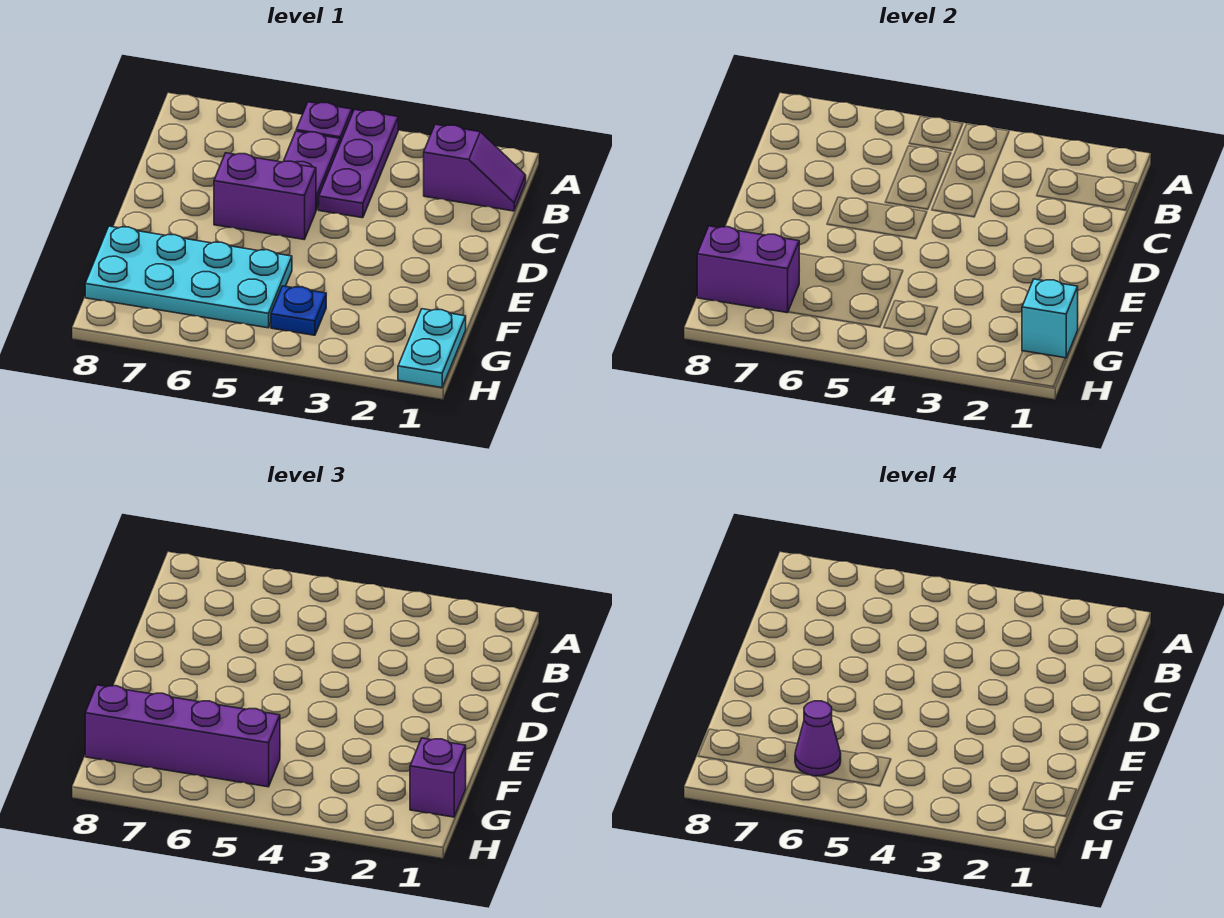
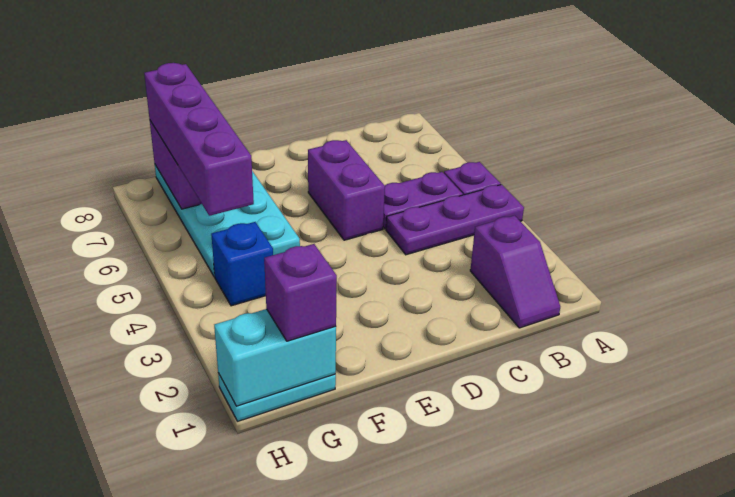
cyan brick G1 level 2 -> cyan brick G1:H1 level 2
blue plate G4 level 1 -> blue brick G4 level 1
purple cone G6 level 4 -> none

